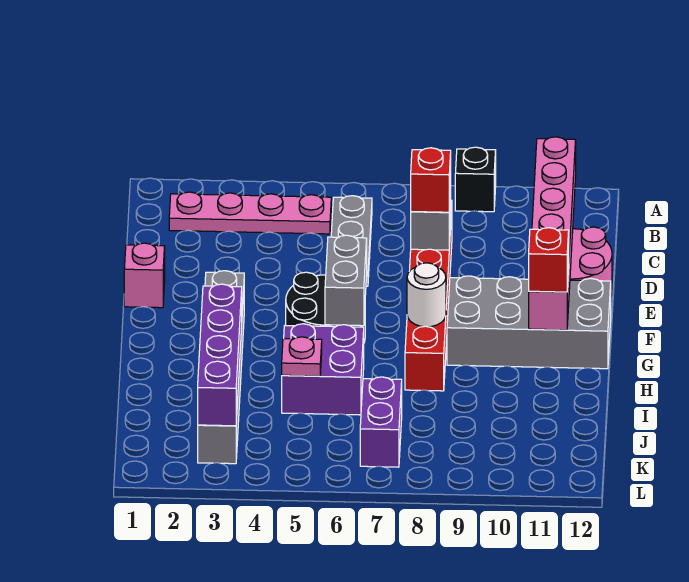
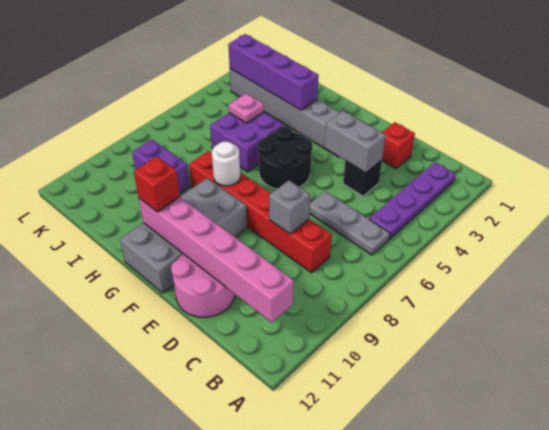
black brick A9 level 1 -> black brick D4 level 1
pink plate B2:B5 level 1 -> purple plate B2:B5 level 1
red brick D8 level 3 -> red brick D2 level 1
pink brick E1 level 1 -> none
grey brick F6:G6 level 2 -> grey brick D4:E4 level 2
purple brick J7:K7 level 1 -> purple brick I9:J9 level 1

